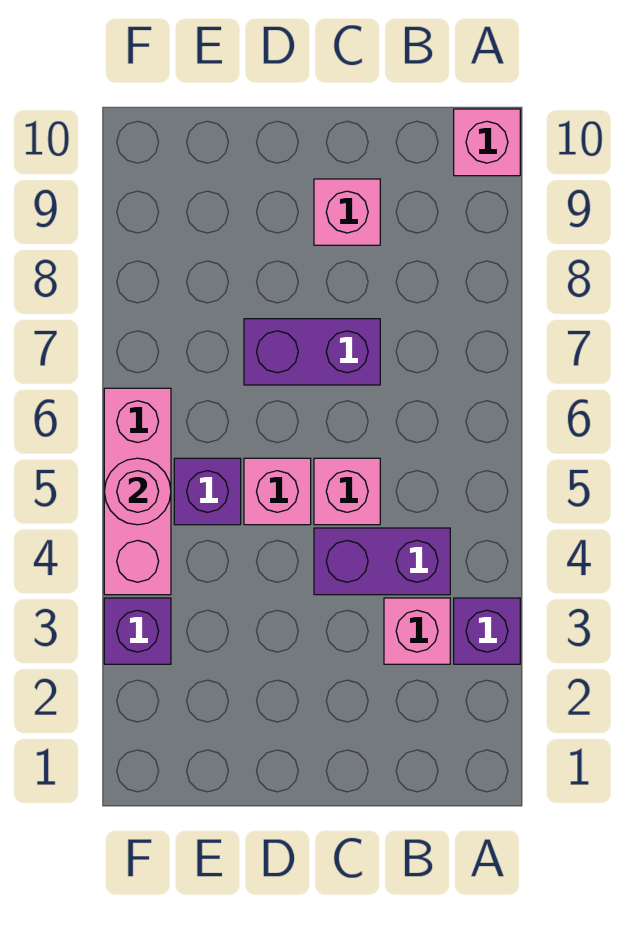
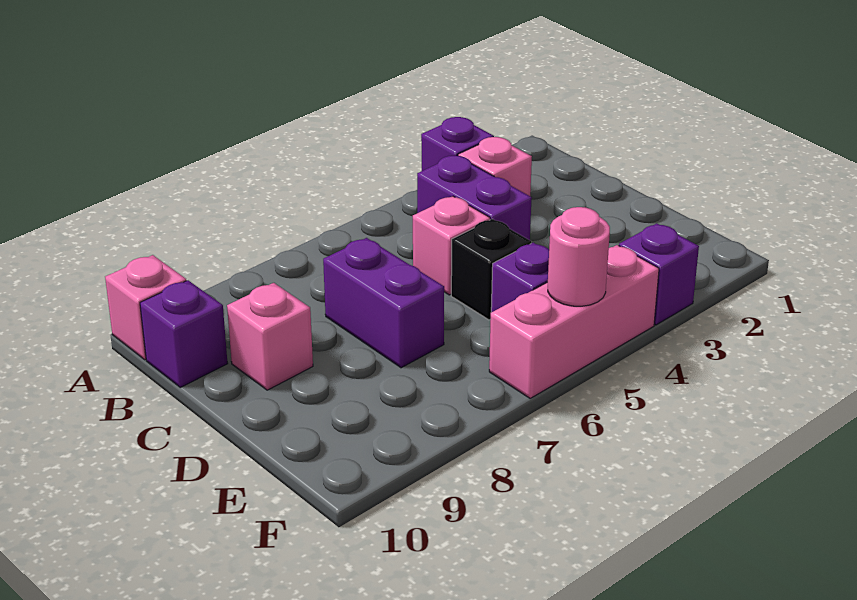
none -> purple brick B10 level 1
pink brick D5 level 1 -> black brick D5 level 1

